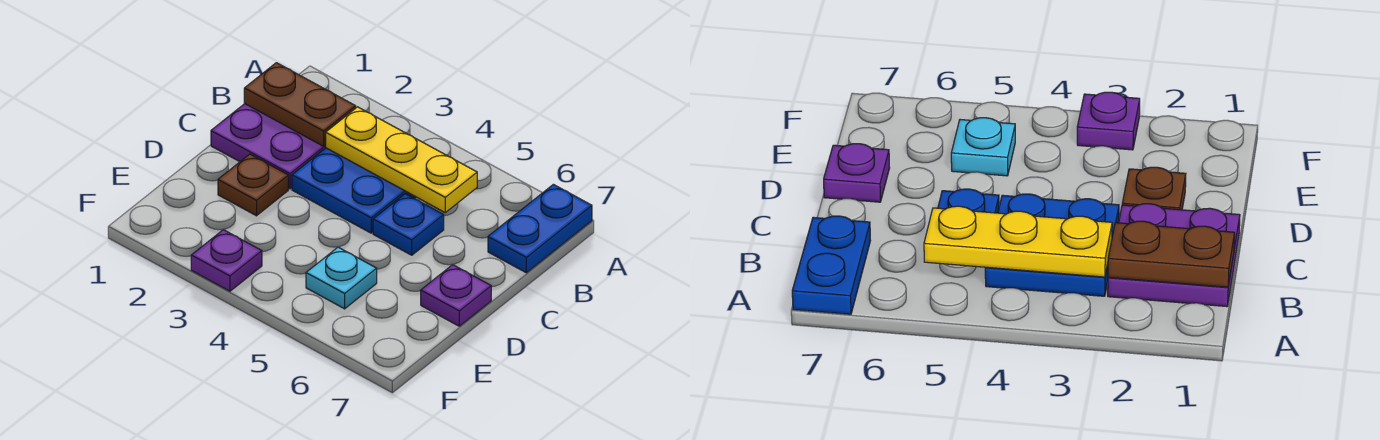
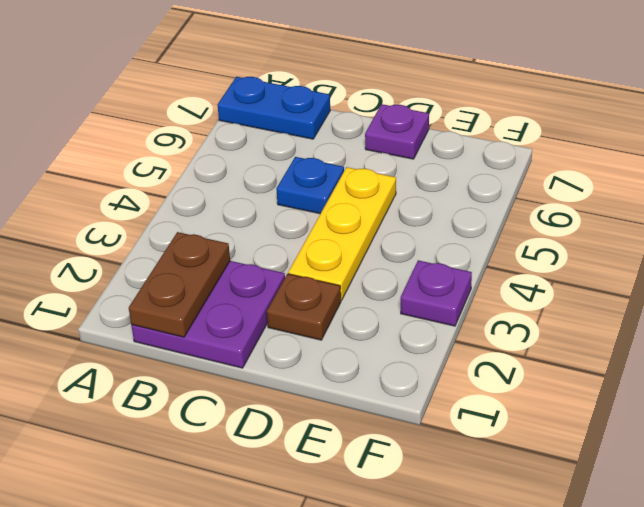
blue plate B3:C4 level 1 -> none
yellow plate B3:B5 level 2 -> yellow plate D3:D5 level 1
cyan plate E5 level 1 -> none

